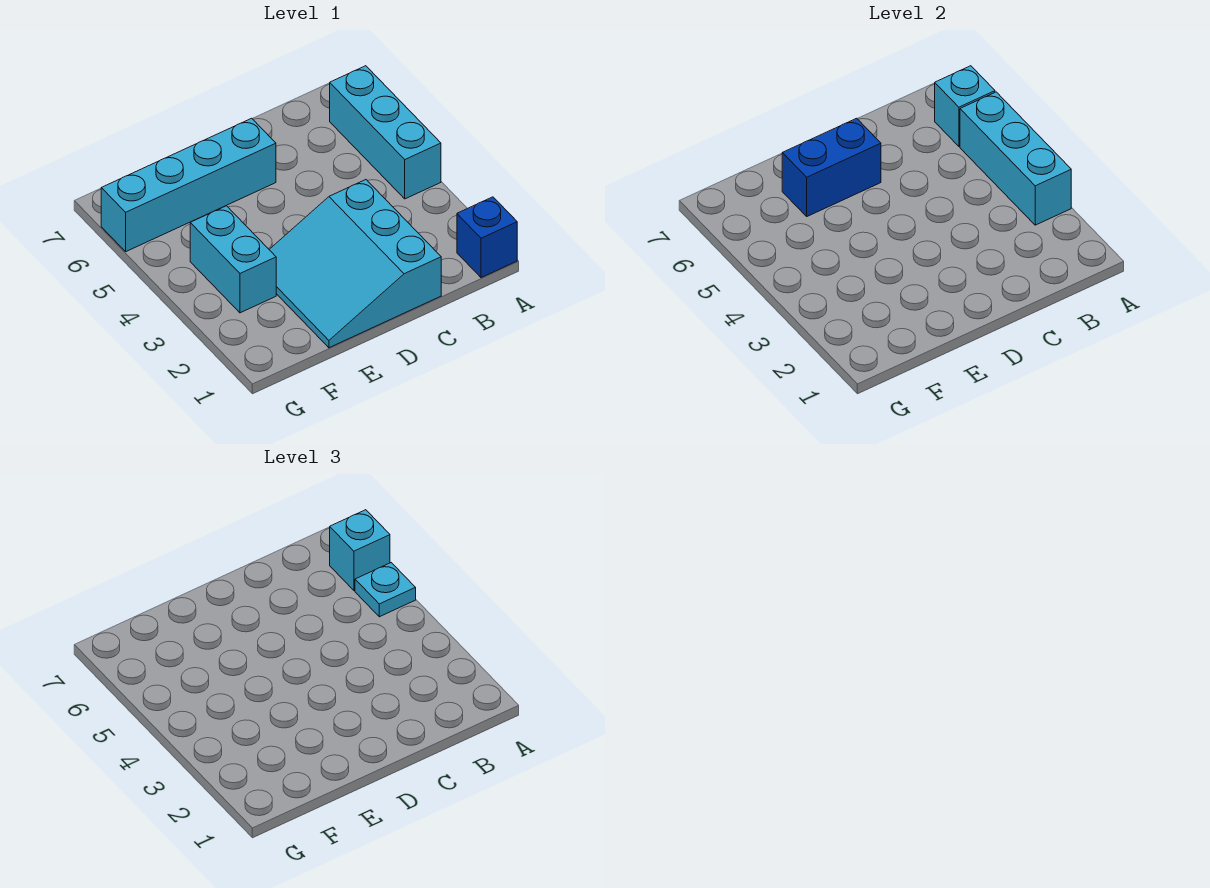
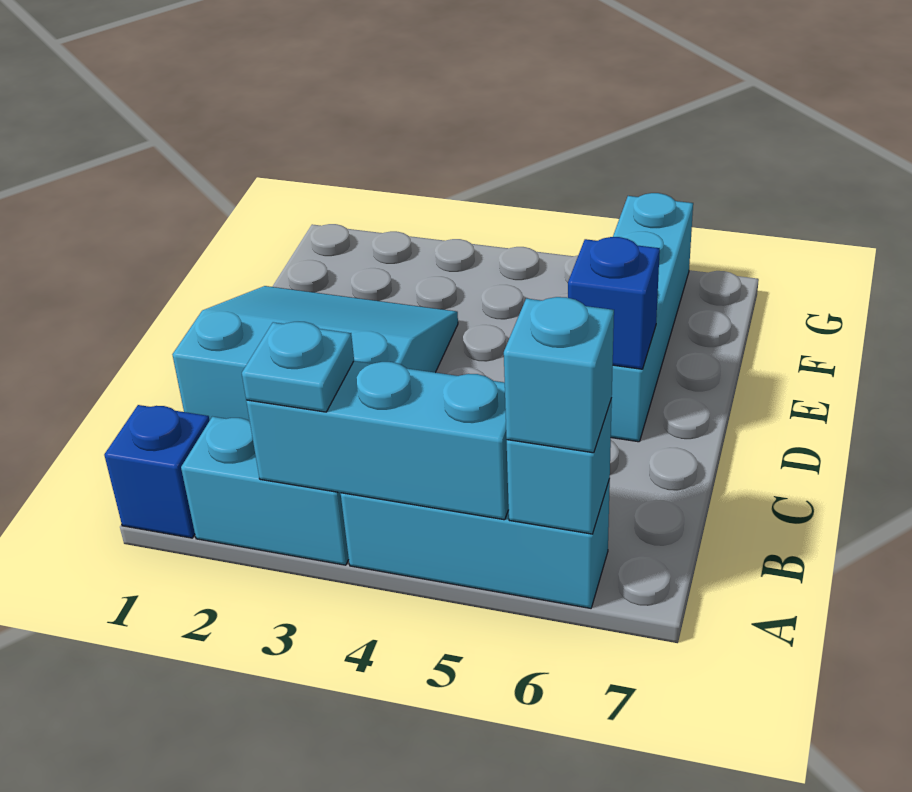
cyan plate A5 level 3 -> cyan plate A3 level 3
blue brick D6:E6 level 2 -> blue brick D6 level 2
cyan brick F3:F4 level 1 -> cyan brick A2:A3 level 1

